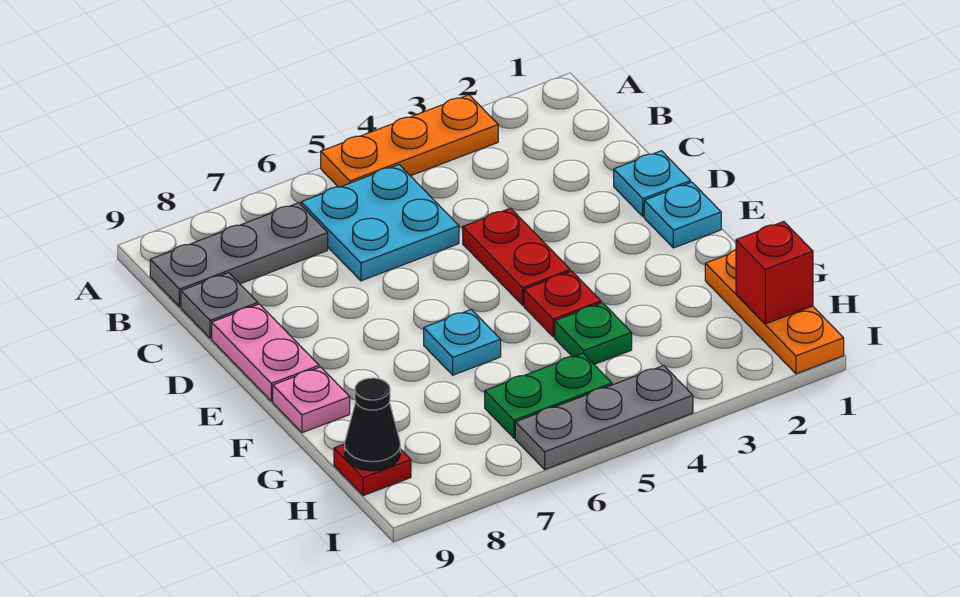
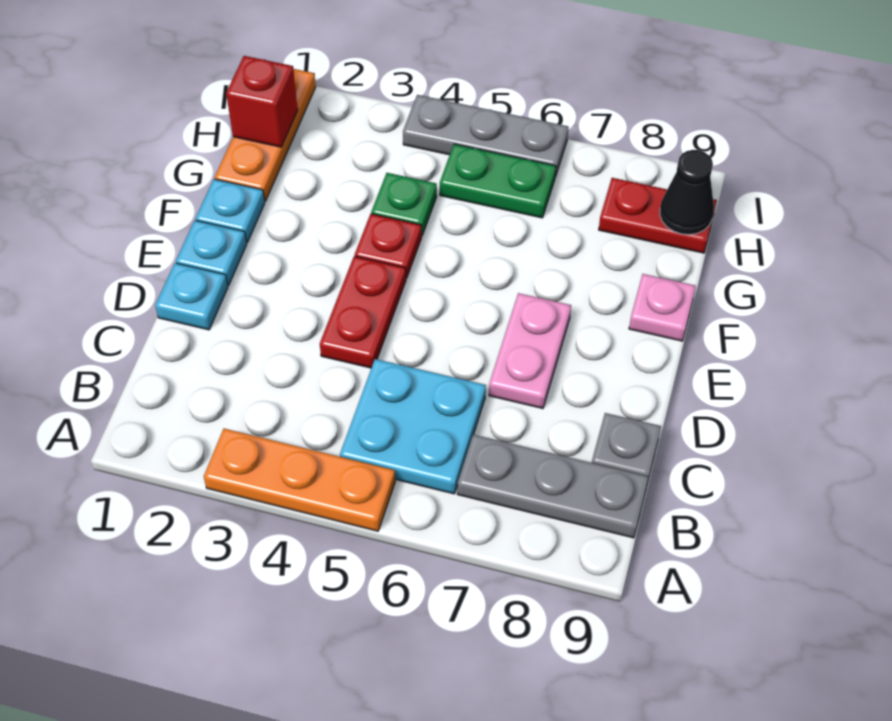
pink plate D9:E9 level 1 -> pink plate D7:E7 level 1
cyan plate F6 level 1 -> cyan plate F1 level 1
red plate H9 level 1 -> red plate H8:H9 level 1

